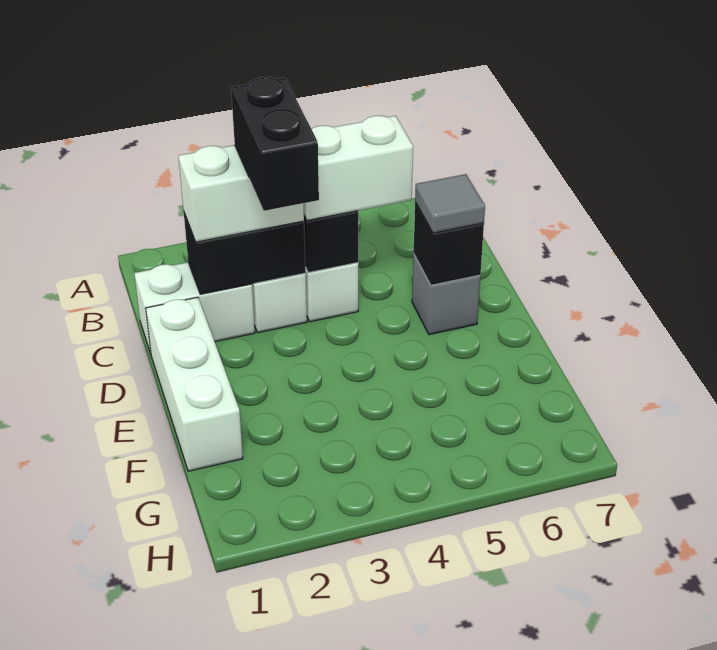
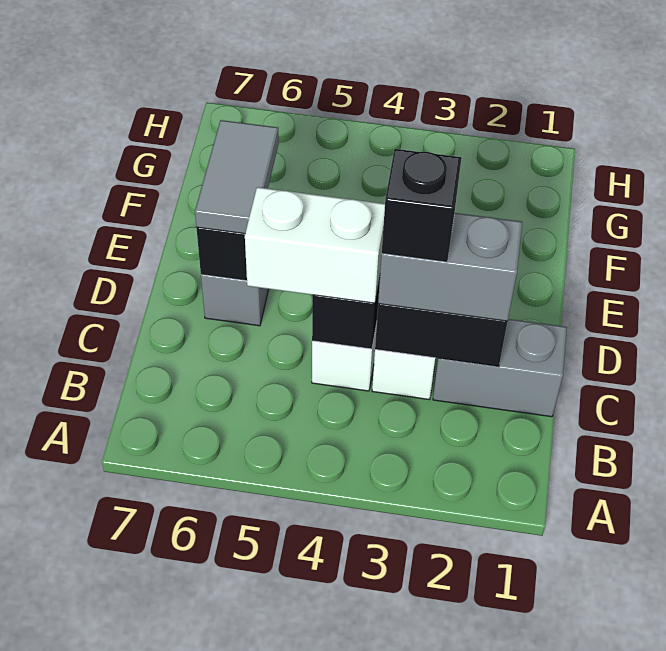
white brick C1:C2 level 1 -> grey brick C1:C2 level 1
white brick C2:C3 level 3 -> grey brick C2:C3 level 3
black brick C3:D3 level 4 -> black brick C3 level 4
white brick D1:F1 level 1 -> none
grey tile D6 level 3 -> grey tile D6:E6 level 3

